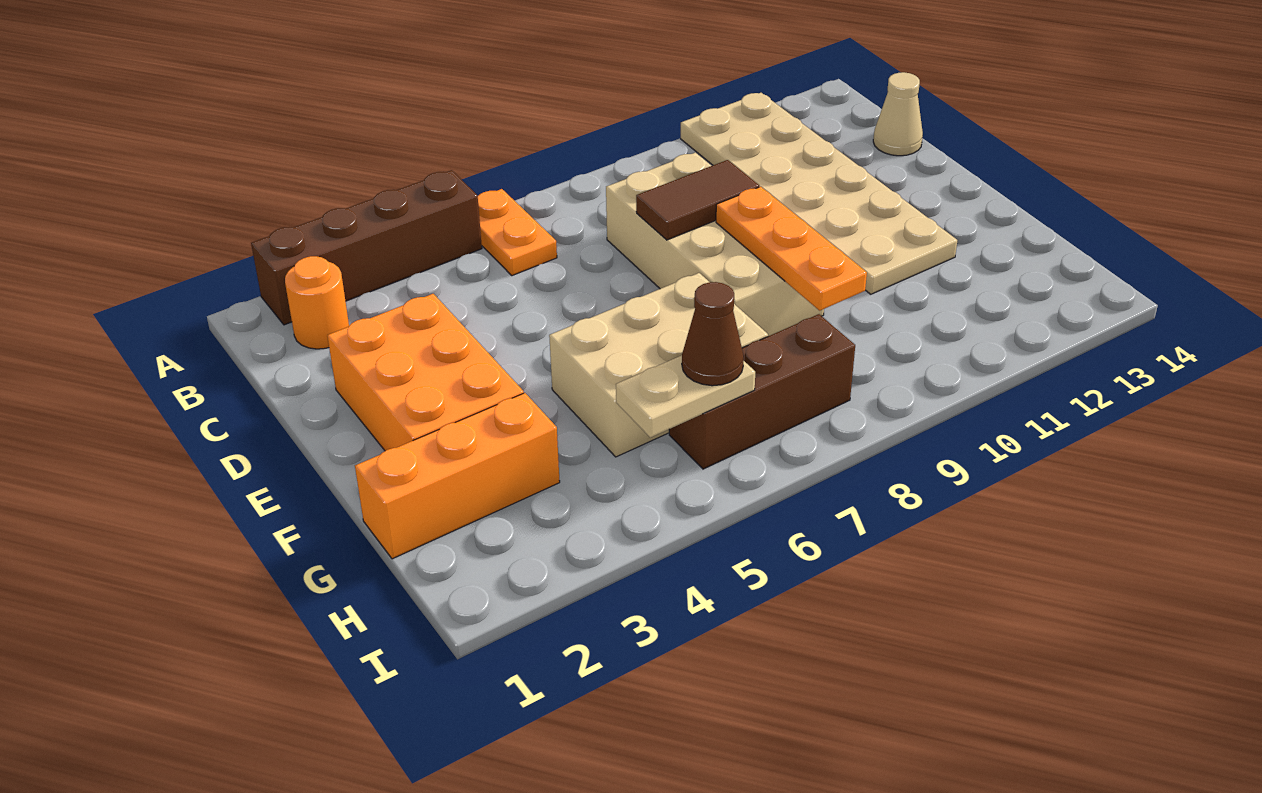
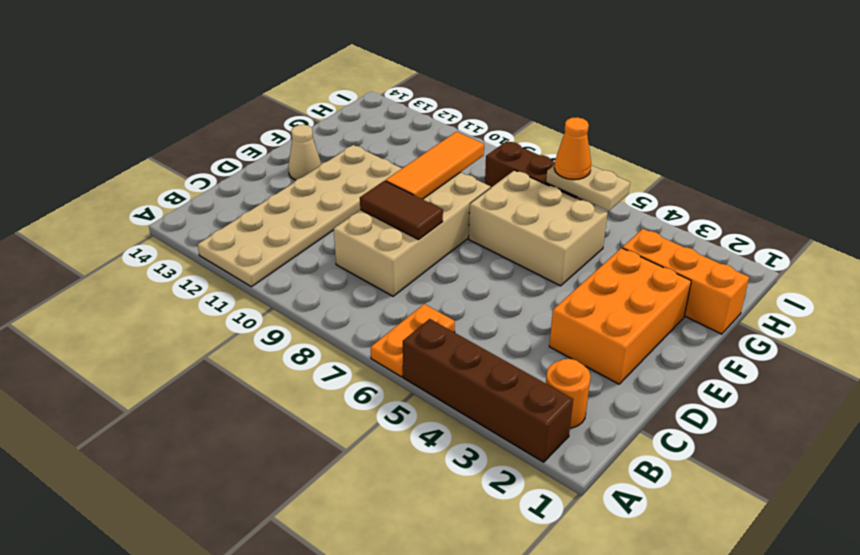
tan cone C14 level 1 -> tan cone E13 level 1
orange plate E9:G9 level 2 -> orange tile E9:G9 level 2
brown cone H6 level 3 -> orange cone H6 level 3

